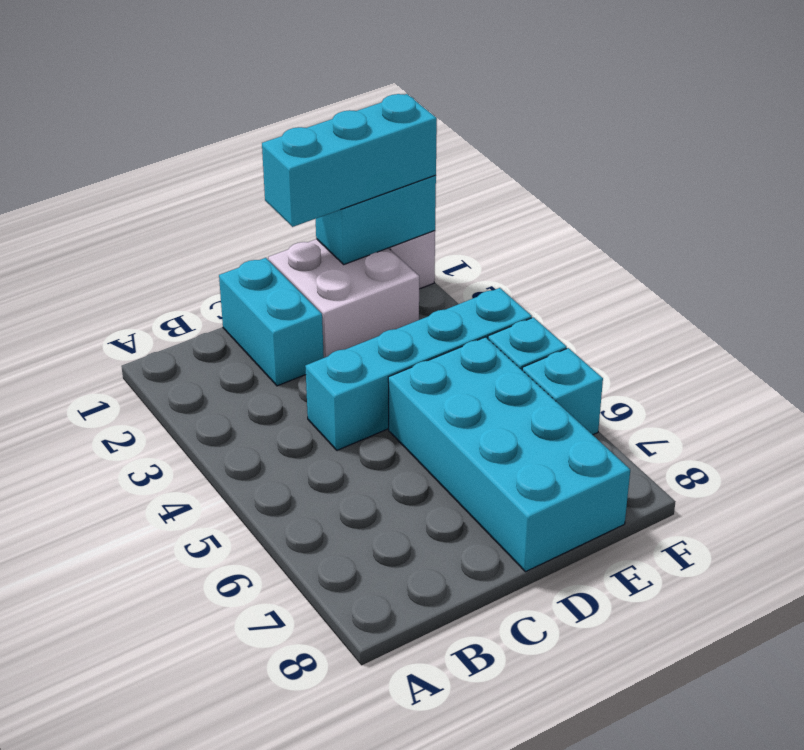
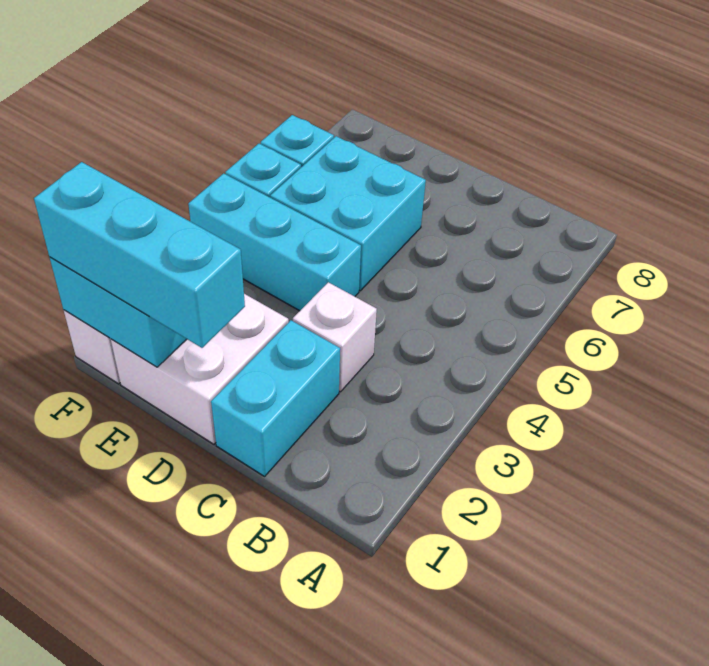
none -> white brick C3 level 1
cyan brick C4:F4 level 1 -> cyan brick D4:F4 level 1
cyan brick D5:E8 level 1 -> cyan brick D5:E6 level 1

